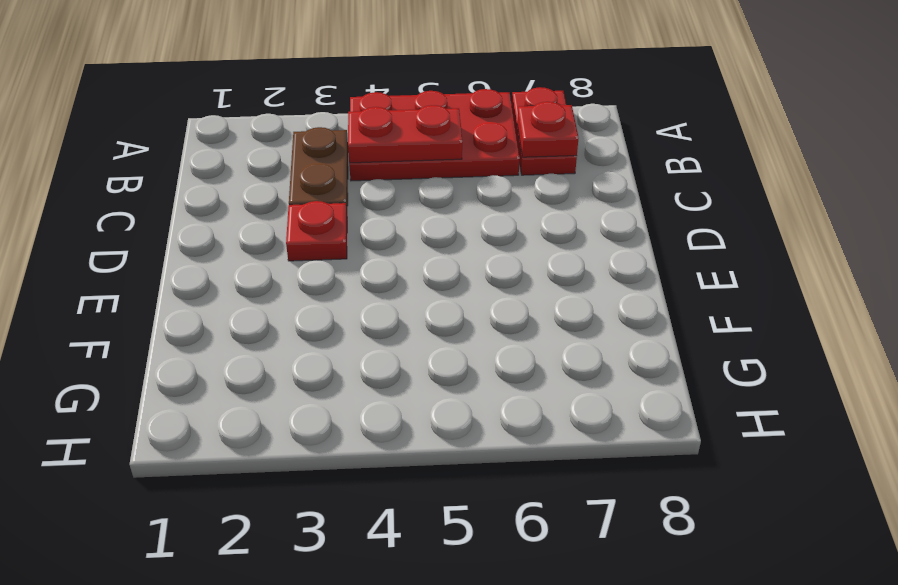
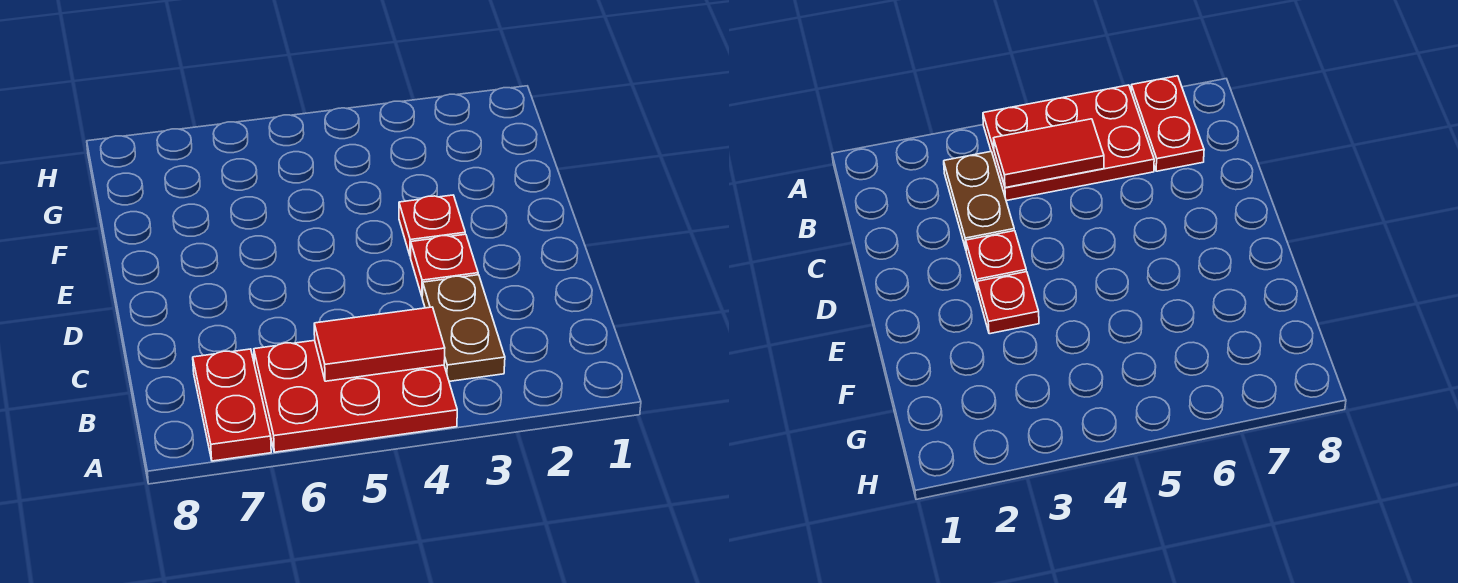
red plate B4:B5 level 2 -> red tile B4:B5 level 2
red plate B7 level 2 -> red plate E3 level 1

